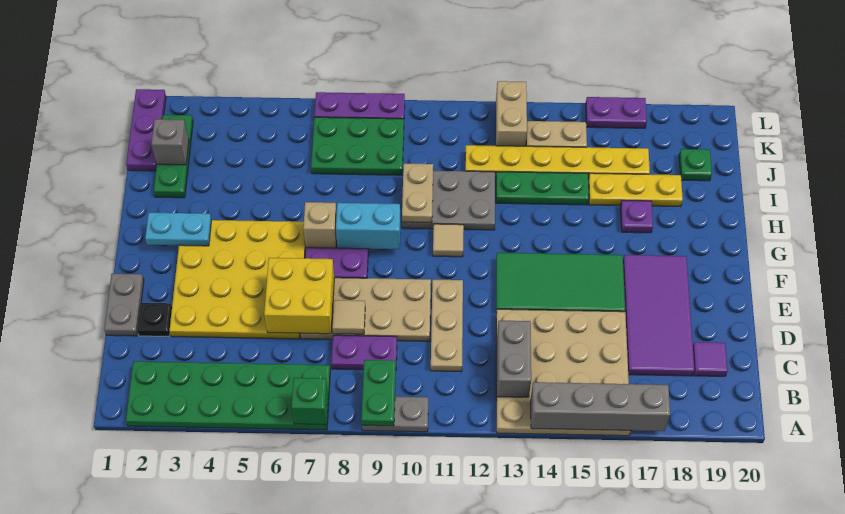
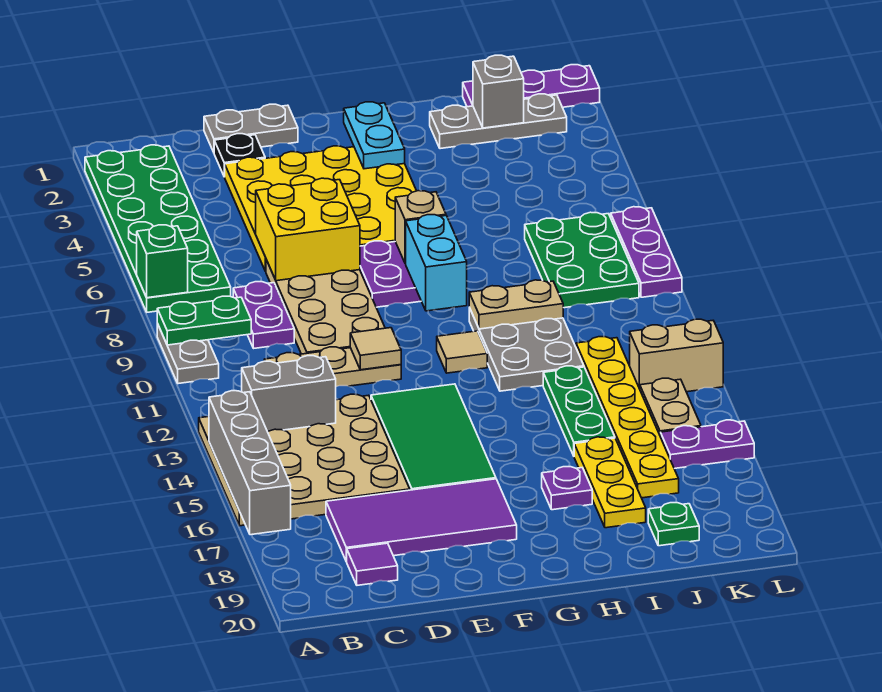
tan tile D8 level 2 -> tan tile E11 level 2
green plate I2:K2 level 1 -> grey plate I2:K2 level 1
purple plate L16:L17 level 1 -> purple plate K16:L16 level 1

